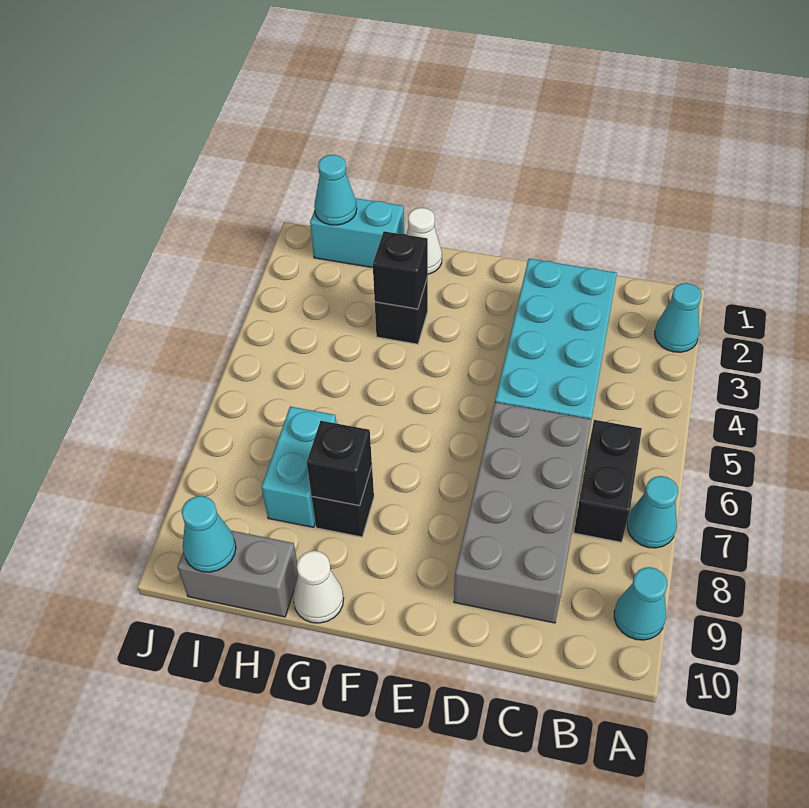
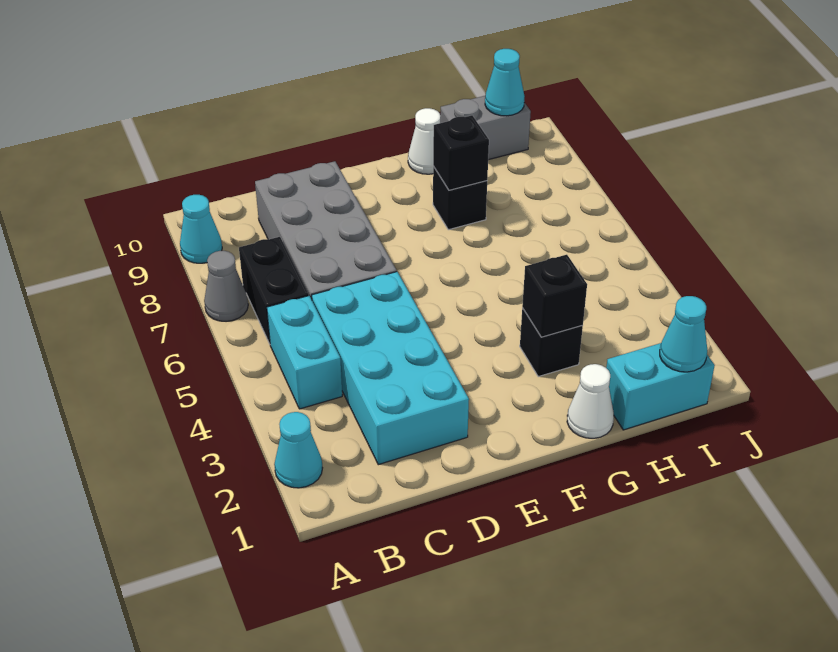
cyan cone A7 level 1 -> grey cone A7 level 1
cyan brick H7:H8 level 1 -> cyan brick B4:B5 level 1

